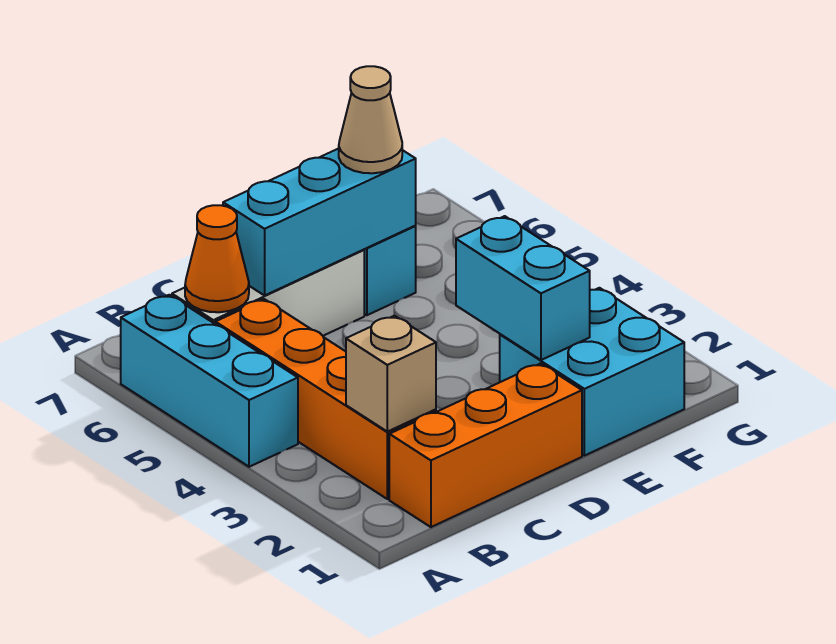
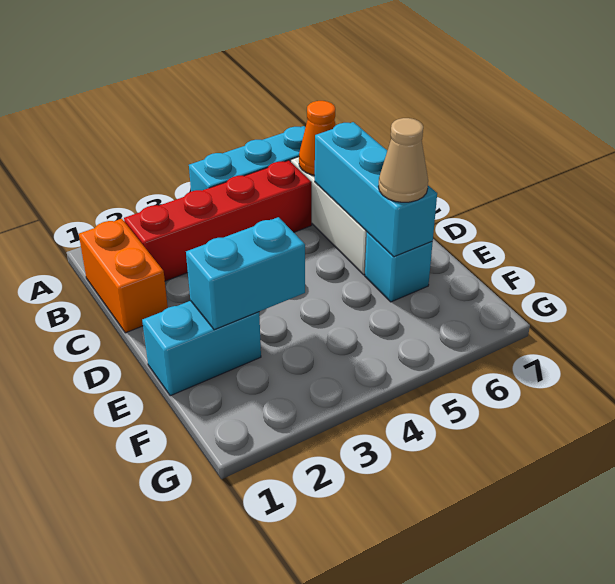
orange brick B1:D1 level 1 -> orange brick B1:C1 level 1
orange brick B2:B5 level 1 -> red brick B2:B5 level 1
tan brick B2 level 2 -> none
cyan brick E1:F2 level 1 -> cyan brick E1:E2 level 1

